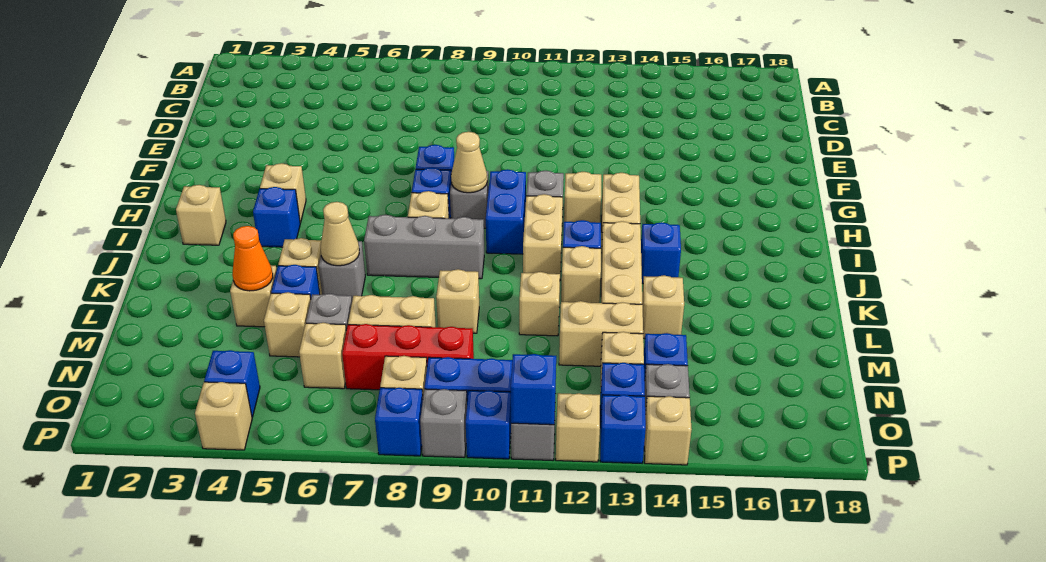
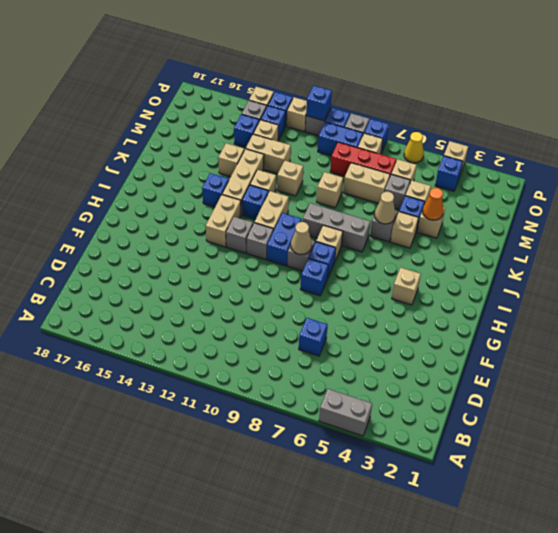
none -> grey brick A4:A5 level 1
tan brick H12 level 1 -> grey brick H12 level 1
tan brick I2 level 1 -> none
blue brick I4 level 1 -> blue brick D7 level 1
none -> yellow cone P6 level 1

